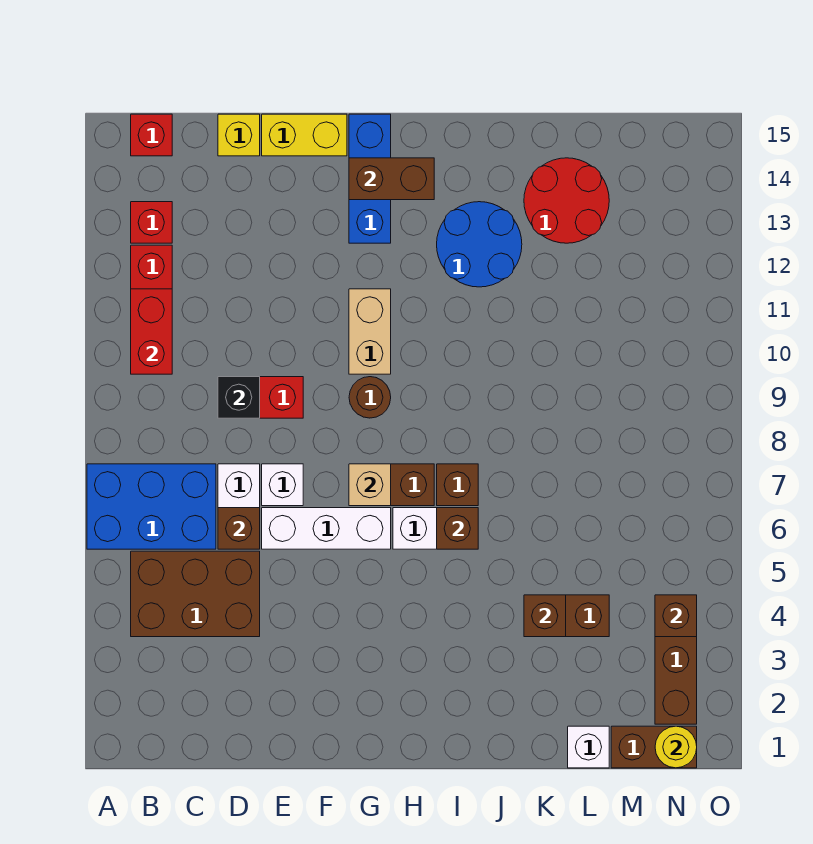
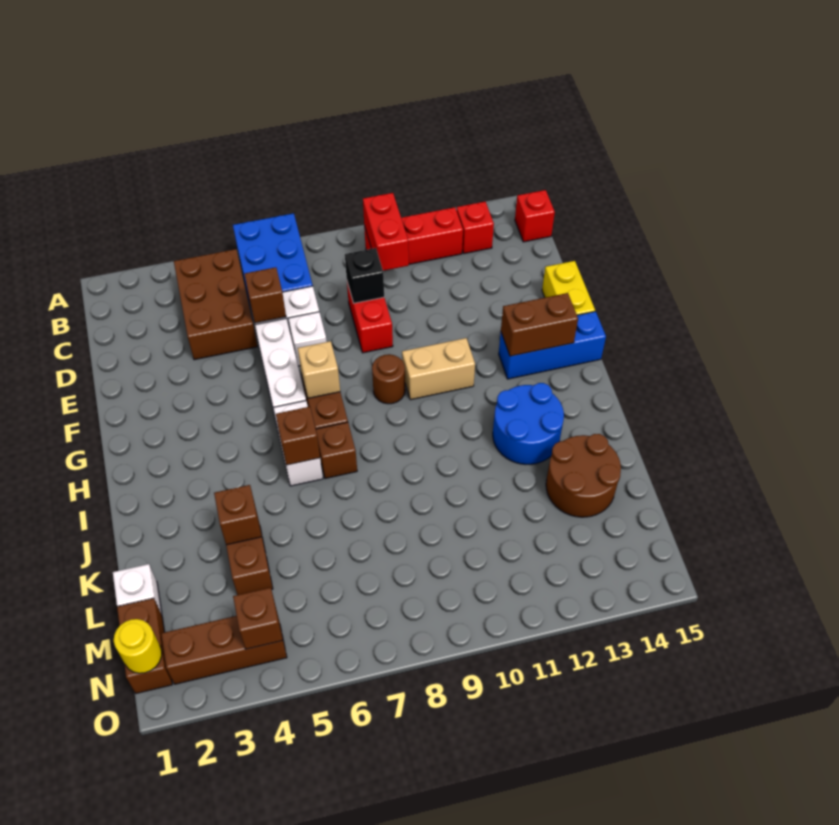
red brick B10:B11 level 2 -> red brick B10:C10 level 2
yellow brick D15 level 1 -> none
brown brick G14:H14 level 2 -> brown brick G13:G14 level 2
red round brick K13:L14 level 1 -> brown round brick K13:L14 level 1

